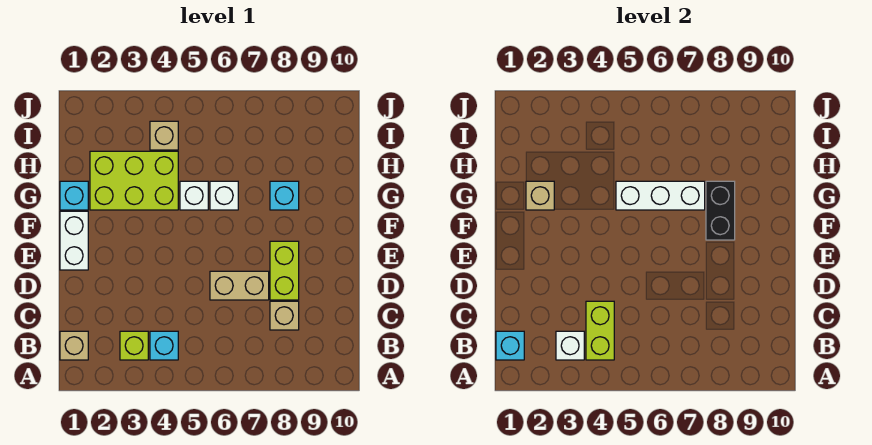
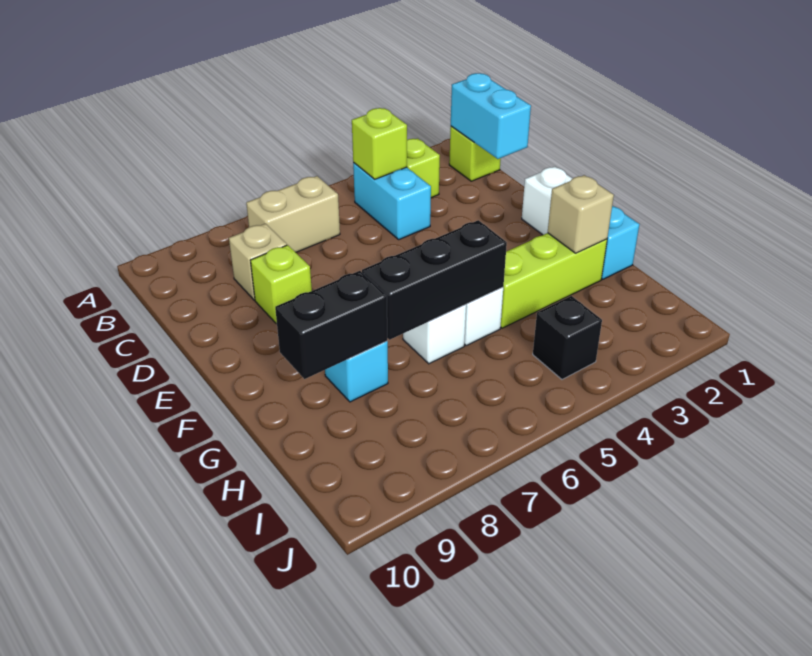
tan brick B1 level 1 -> lime brick B1 level 1
cyan brick B1 level 2 -> cyan brick B1:C1 level 2
white brick B3 level 2 -> none
cyan brick B4 level 1 -> cyan brick B4:C4 level 1
lime brick B4:C4 level 2 -> lime brick B4 level 2
tan brick D6:D7 level 1 -> tan brick B6:B7 level 1
lime brick D8:E8 level 1 -> lime brick D8 level 1
black brick F8:G8 level 2 -> black brick G8:G9 level 2
lime brick G2:H4 level 1 -> lime brick G2:G4 level 1
white brick G5:G7 level 2 -> black brick G5:G7 level 2
tan brick I4 level 1 -> black brick I4 level 1

